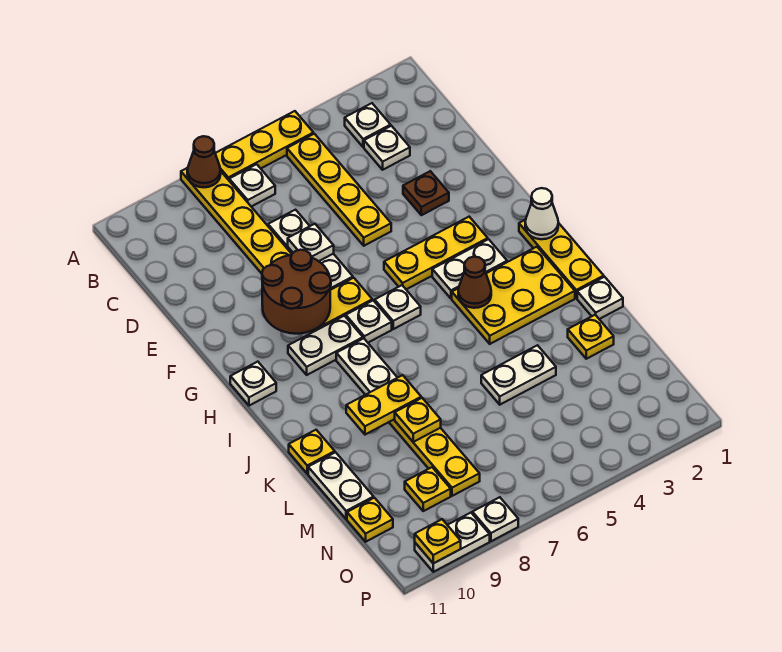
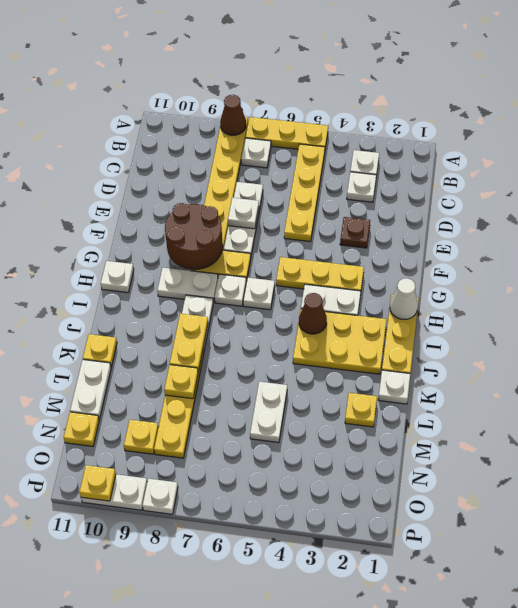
yellow plate K8:K9 level 2 -> yellow plate J8:K8 level 2
white plate L4:L5 level 1 -> white plate L5:M5 level 1

